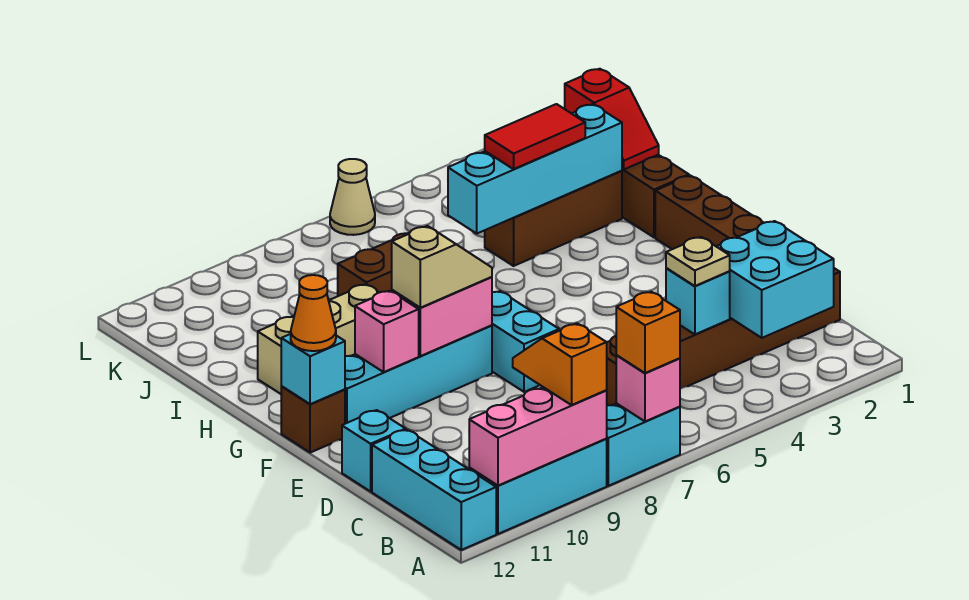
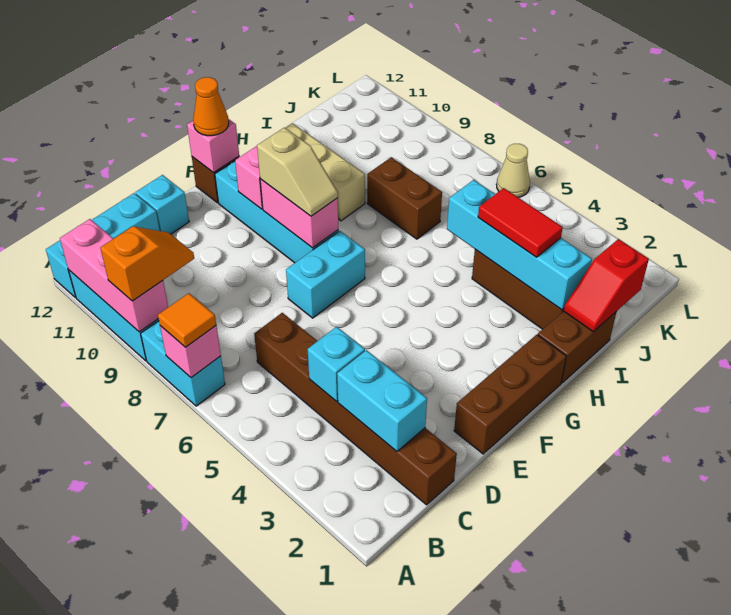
orange brick A7 level 3 -> orange tile A7 level 3
cyan brick B2:C3 level 2 -> cyan brick C2:C3 level 2
tan plate C4 level 3 -> none
cyan brick F12 level 2 -> pink brick F12 level 2

